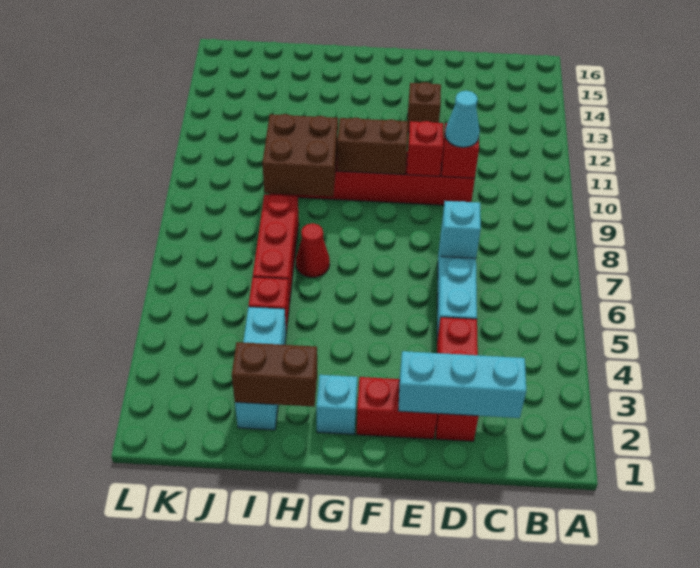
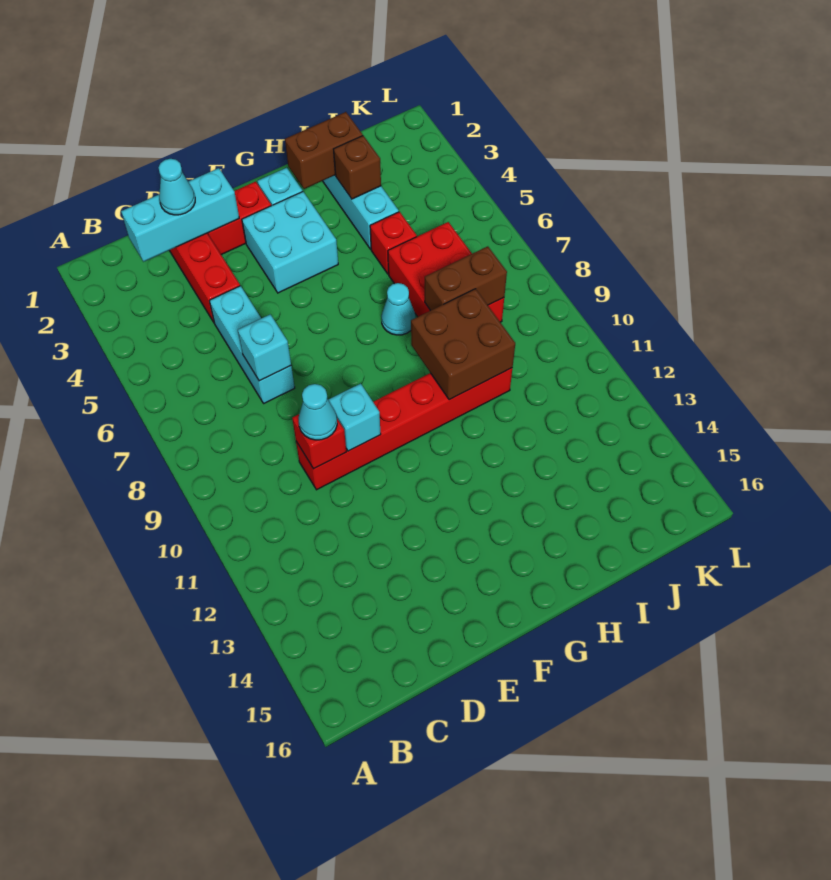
none -> cyan cone D2 level 3
red brick E10 level 2 -> cyan brick E10 level 2
brown brick E13 level 1 -> brown brick I3 level 2
none -> cyan brick F3:G4 level 1
brown brick F10:G10 level 2 -> brown brick I8:J8 level 2
red cone H7 level 1 -> cyan cone H7 level 1
red brick I6:I8 level 1 -> red brick I6:J8 level 1

